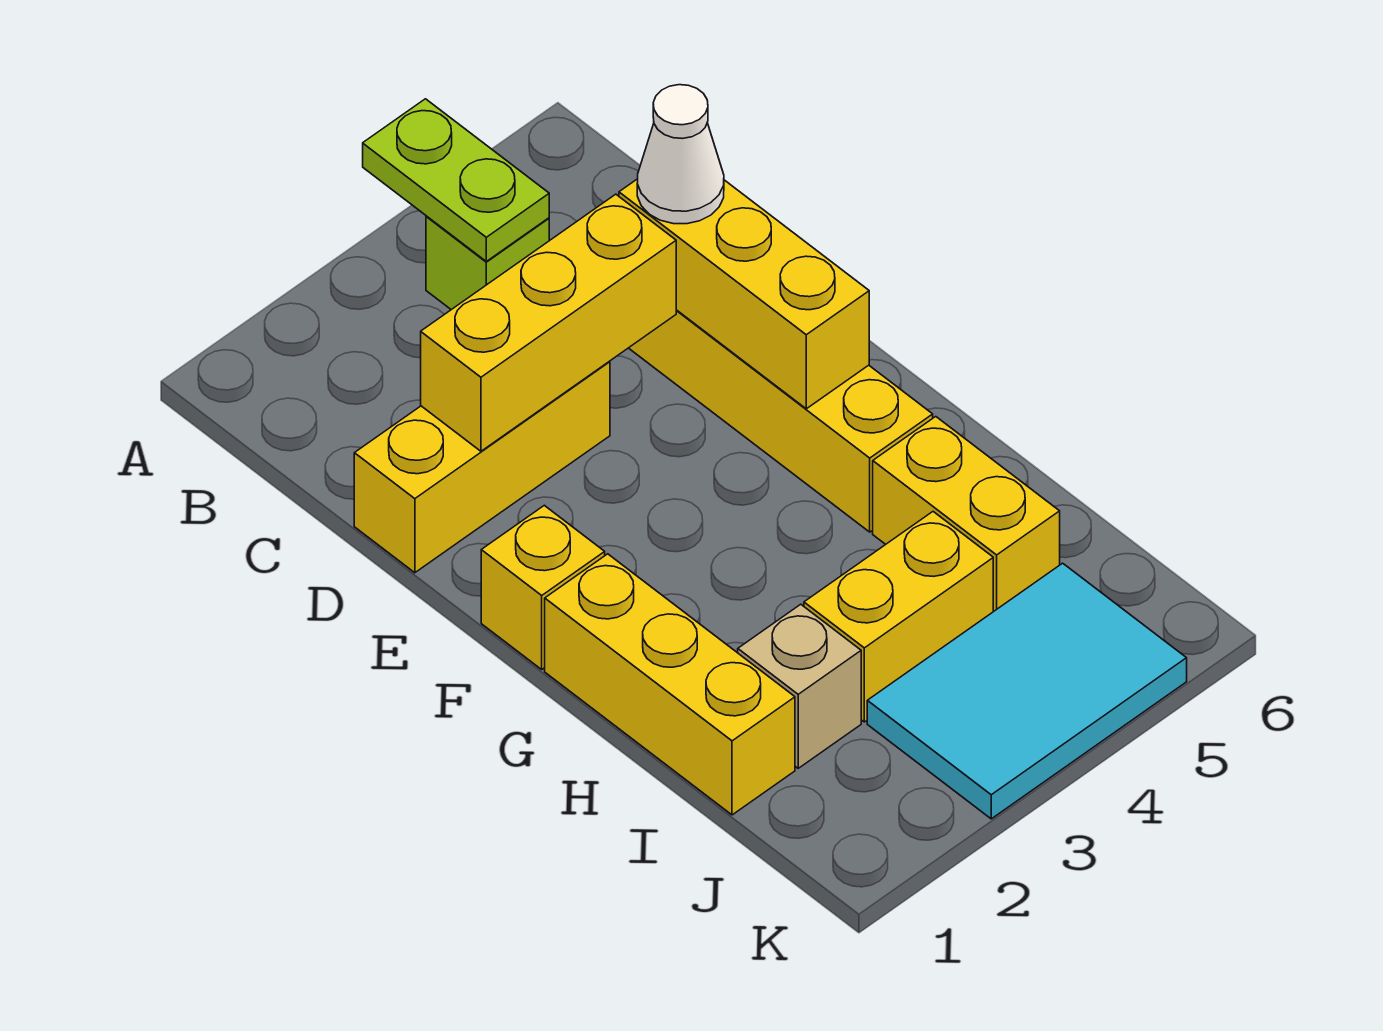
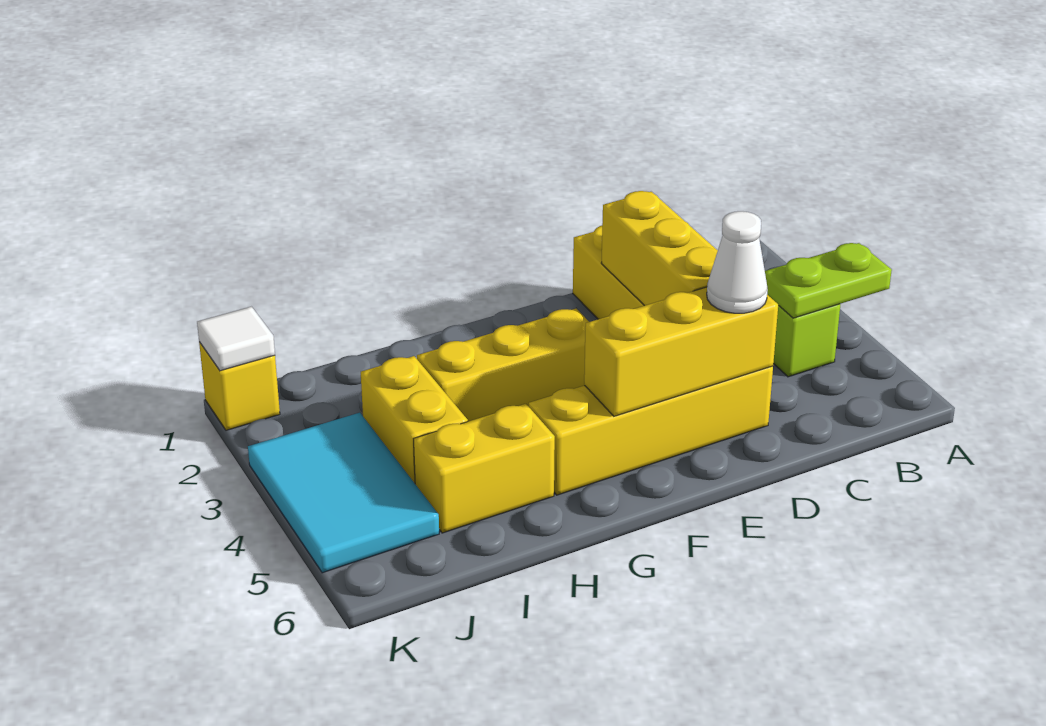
yellow brick F1 level 1 -> yellow brick K1 level 1
yellow brick G1:I1 level 1 -> yellow brick F3:H3 level 1
tan brick I2 level 1 -> none
none -> white tile K1 level 2

